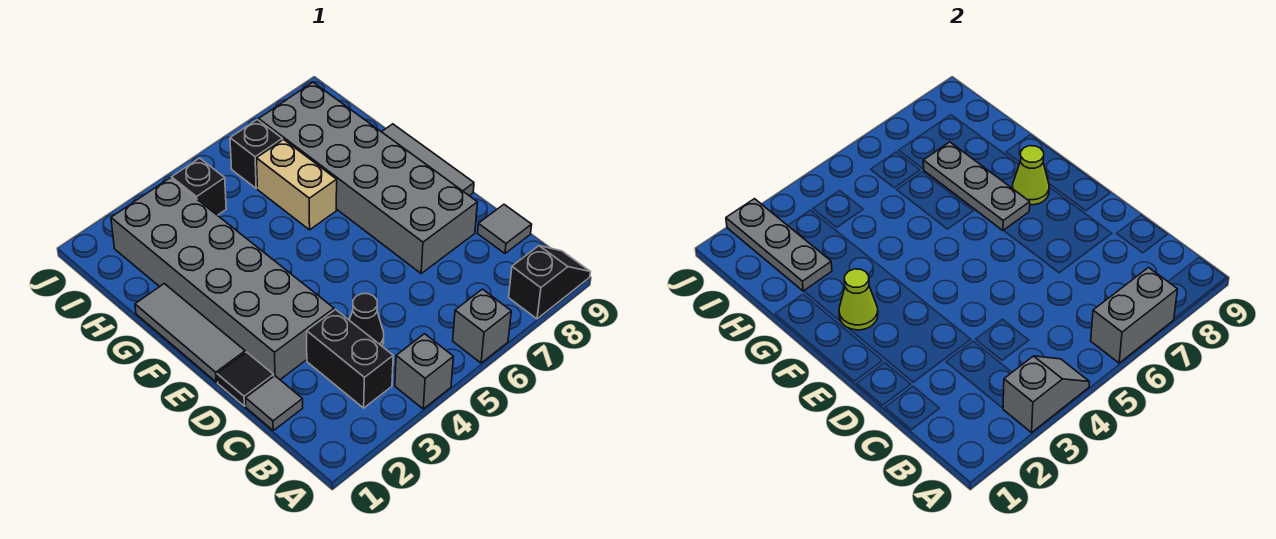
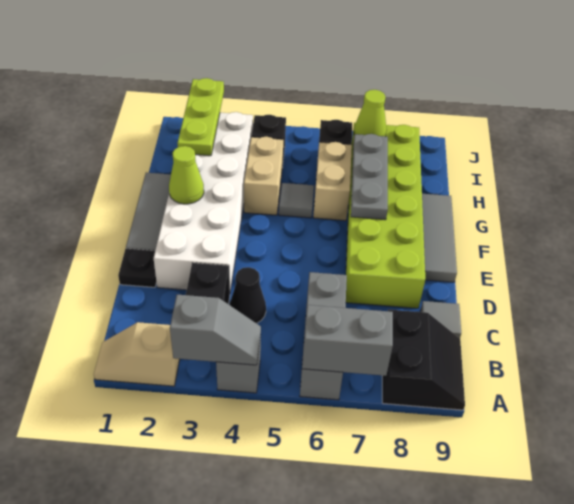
none -> tan slope A1:A2 level 1 top 2
grey brick A6 level 1 -> grey brick A6:C6 level 1
black slope A8:A9 level 1 top 8 -> black slope A8:B9 level 1 top 8
grey tile C1 level 1 -> grey tile G5 level 1
black tile D1 level 1 -> black plate D1 level 1
grey brick D2:I3 level 1 -> white brick D2:I3 level 1
grey brick D7:I8 level 1 -> lime brick D7:I8 level 1
lime cone F8 level 2 -> lime cone I7 level 2
none -> tan brick G4:H4 level 1
grey plate H2:J2 level 2 -> lime plate H2:J2 level 2

